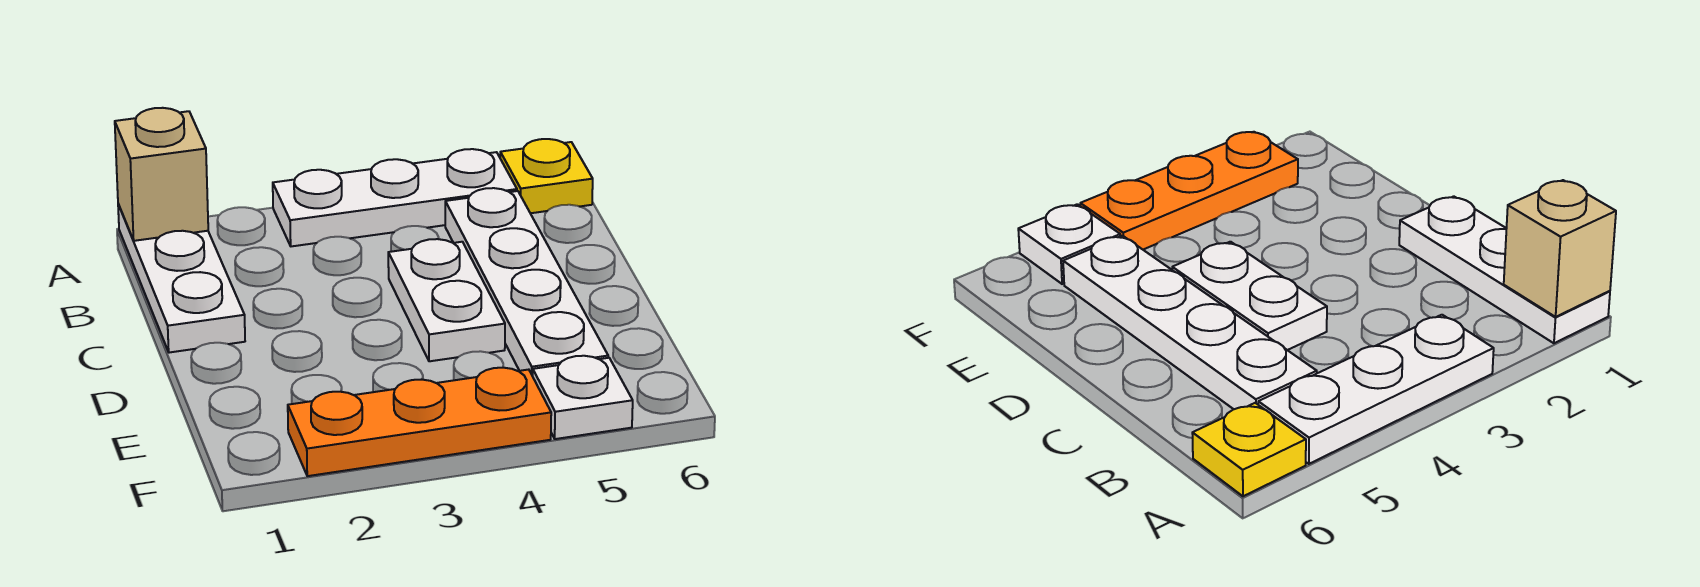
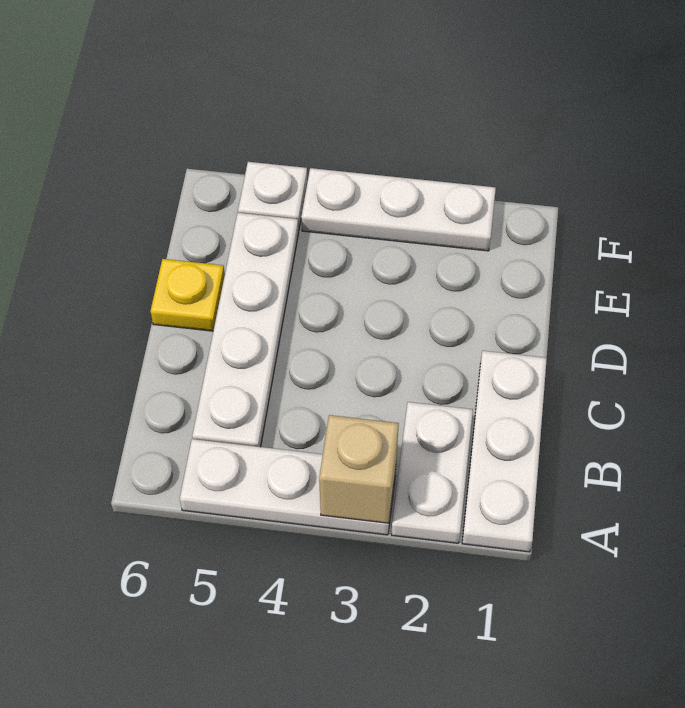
tan brick A1 level 2 -> tan brick A3 level 2
yellow plate A6 level 1 -> yellow plate D6 level 1
white plate C4:D4 level 1 -> white plate A2:B2 level 1
orange plate F2:F4 level 1 -> white plate F2:F4 level 1

